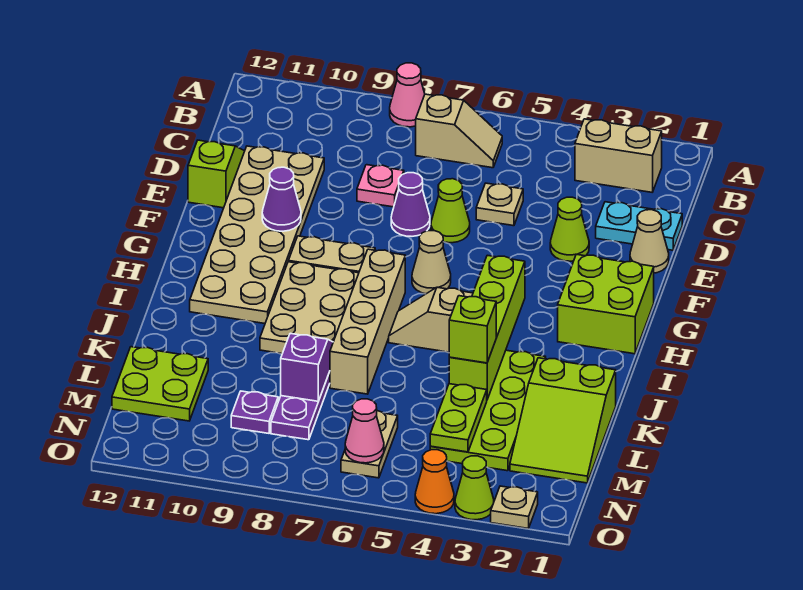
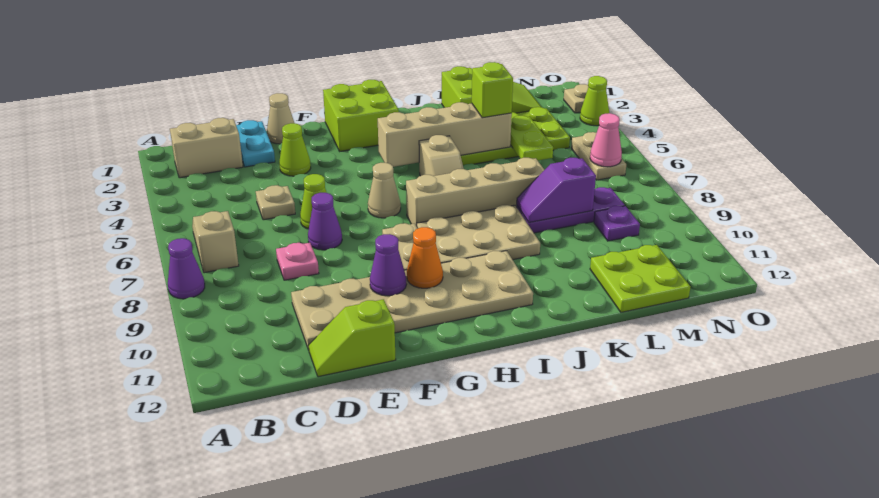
pink cone A8 level 1 -> purple cone A8 level 1
tan brick B2:B3 level 1 -> tan brick B2:C2 level 1
lime brick H4:K4 level 2 -> tan brick H4:K4 level 2
lime plate L4:M4 level 2 -> lime plate L4:L5 level 2
tan plate M6:N6 level 1 -> tan plate N5:N6 level 1
orange cone O4 level 1 -> orange cone G10 level 2

